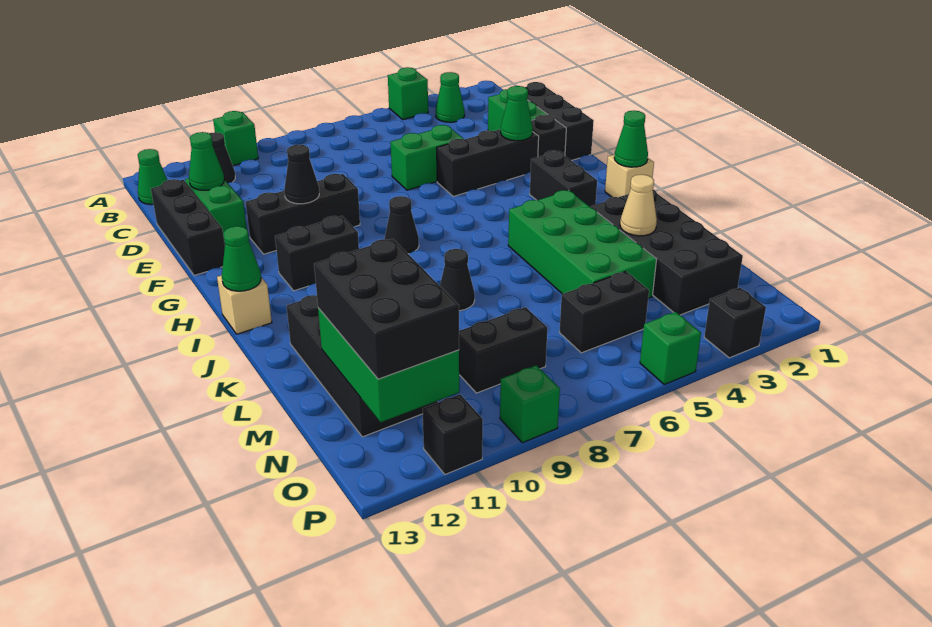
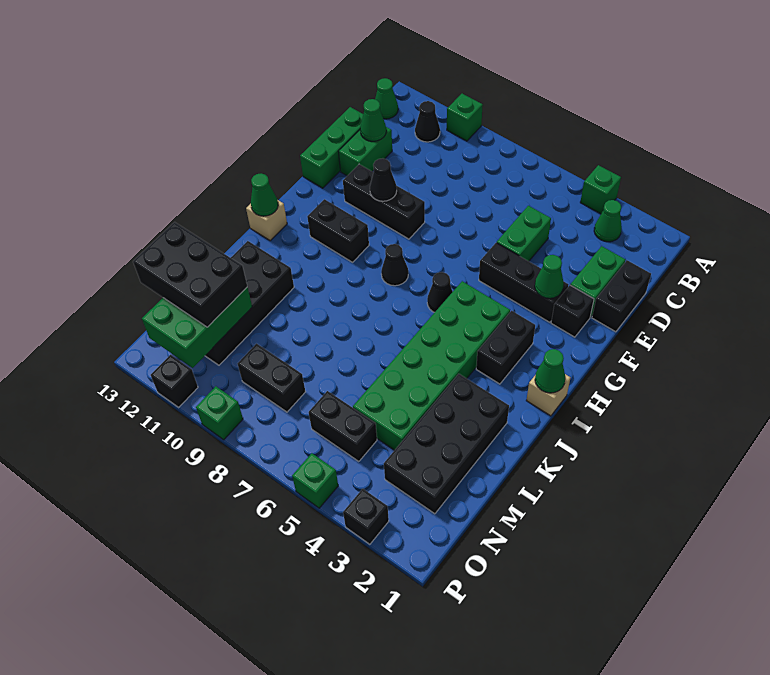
black brick D1:F1 level 1 -> black brick D1:E1 level 1
black brick D13:F13 level 1 -> green brick D13:F13 level 1
green brick E5:E6 level 1 -> green brick D5:E5 level 1
green brick J4:M5 level 1 -> green brick H4:M5 level 1
black cone K8 level 1 -> black cone H6 level 1
tan cone L3 level 2 -> none
black brick M11:O12 level 3 -> black brick M11:N13 level 3

